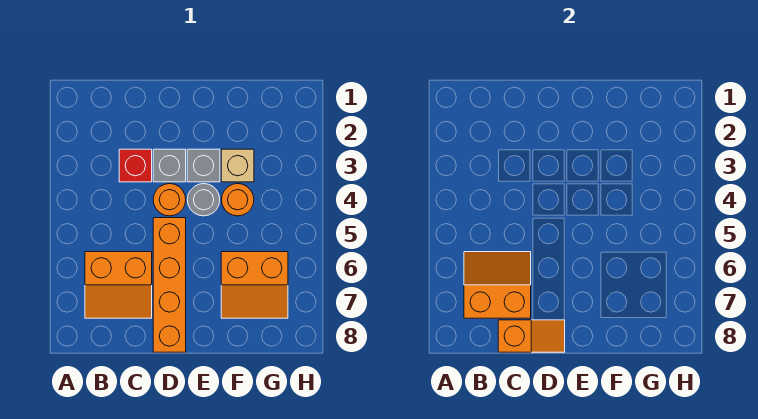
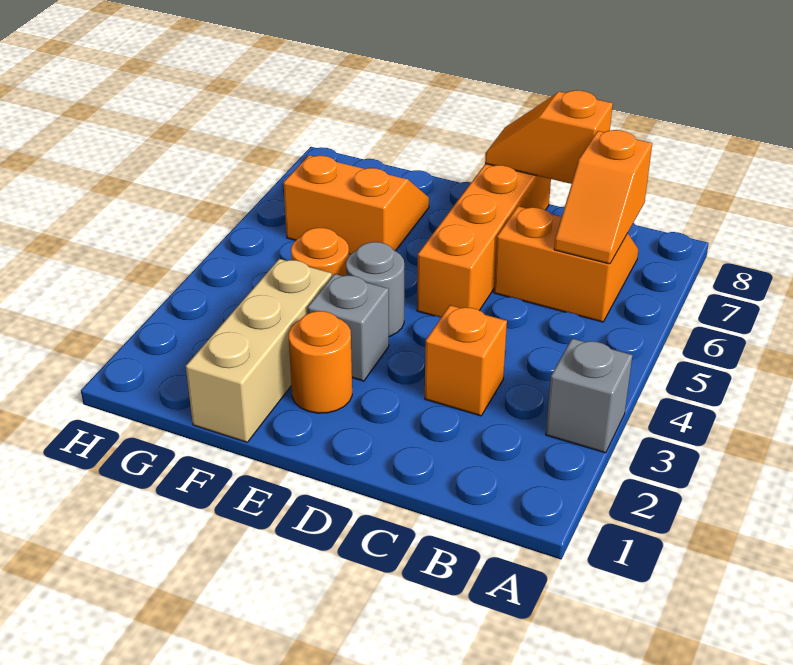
orange slope B6:C7 level 2 top 7 -> orange slope B6:B7 level 2 top 7
red brick C3 level 1 -> orange brick C3 level 1
grey brick D3 level 1 -> grey brick A3 level 1
orange round brick D4 level 1 -> orange round brick E2 level 1
tan brick F3 level 1 -> tan brick F1:F3 level 1

